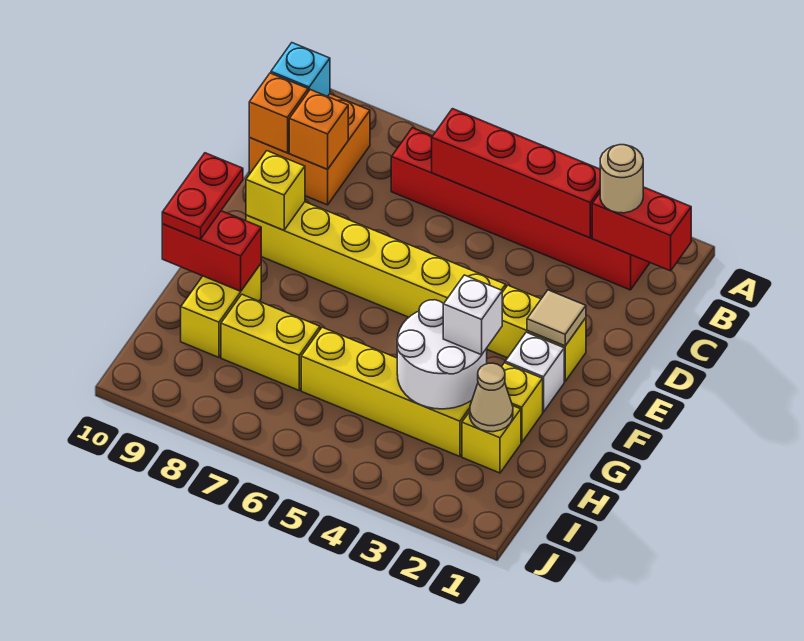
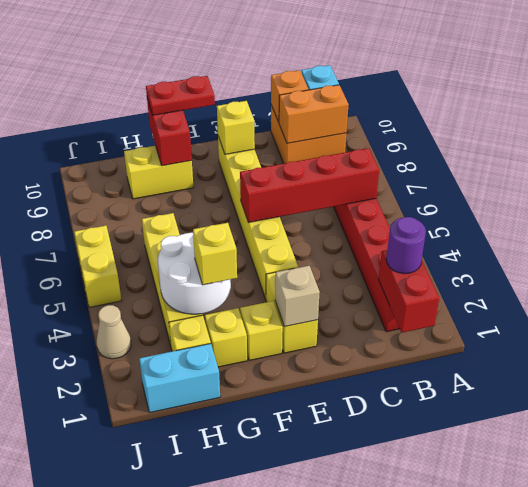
tan round brick B2 level 3 -> purple round brick B2 level 3
red brick B3:B6 level 2 -> red brick B6:E6 level 2
orange brick C9 level 2 -> orange brick B9:C9 level 2
tan tile E2 level 2 -> tan brick E2 level 2
white brick F2 level 1 -> yellow brick F2 level 1
white brick G3 level 3 -> yellow brick G3 level 3
none -> cyan brick H1:I1 level 1
tan cone H2 level 2 -> tan cone J3 level 1
yellow brick H7:H8 level 1 -> yellow brick J5:J6 level 1

